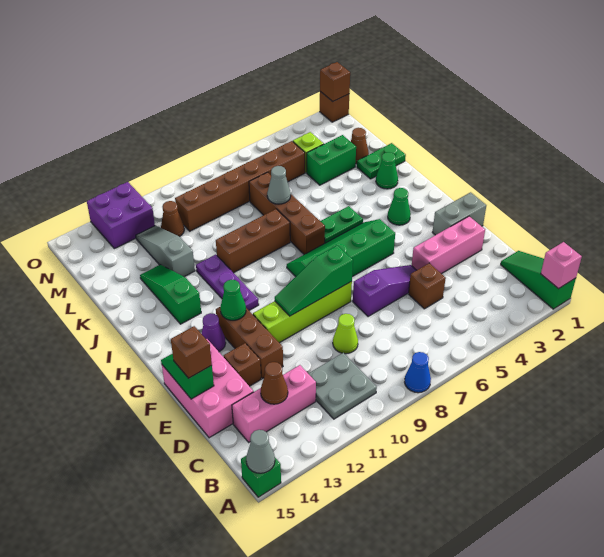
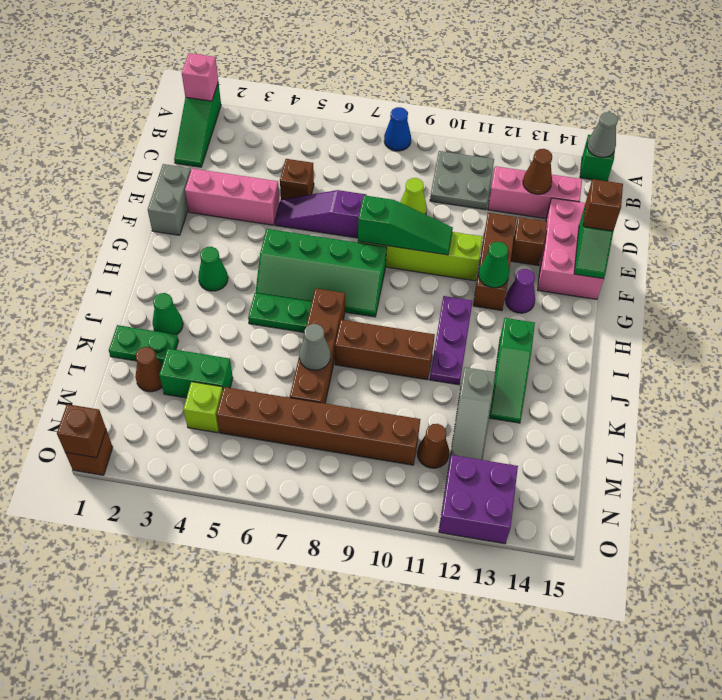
grey brick F1:F2 level 1 -> grey brick E1:F1 level 1

